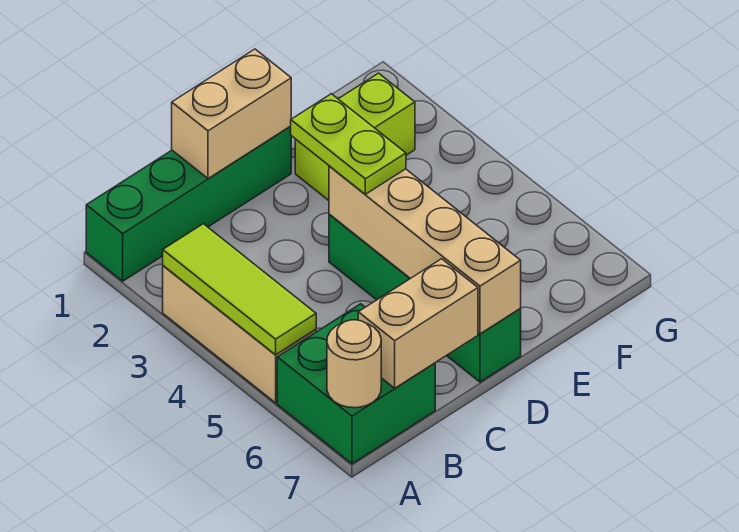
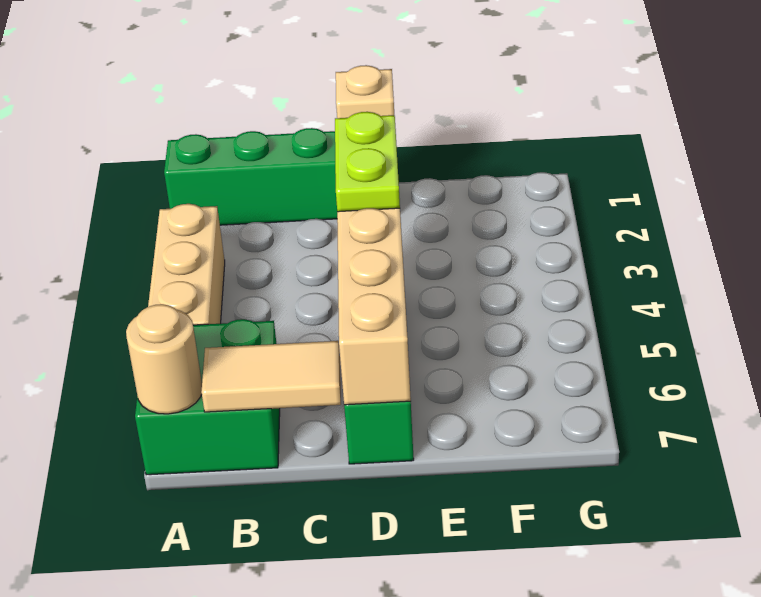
lime tile A3:A5 level 2 -> none
tan brick B7:C7 level 2 -> tan tile B7:C7 level 2
tan brick C1:D1 level 2 -> tan brick D1 level 2
lime brick E2:F2 level 1 -> none

